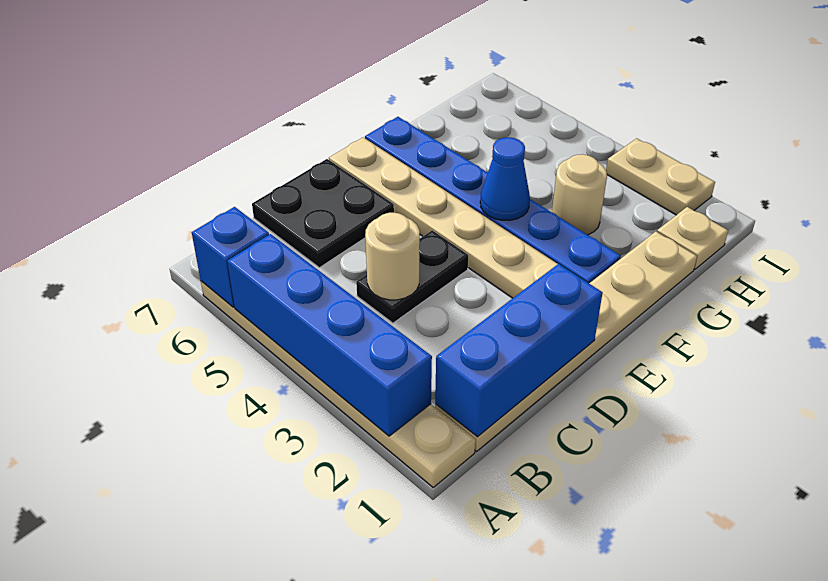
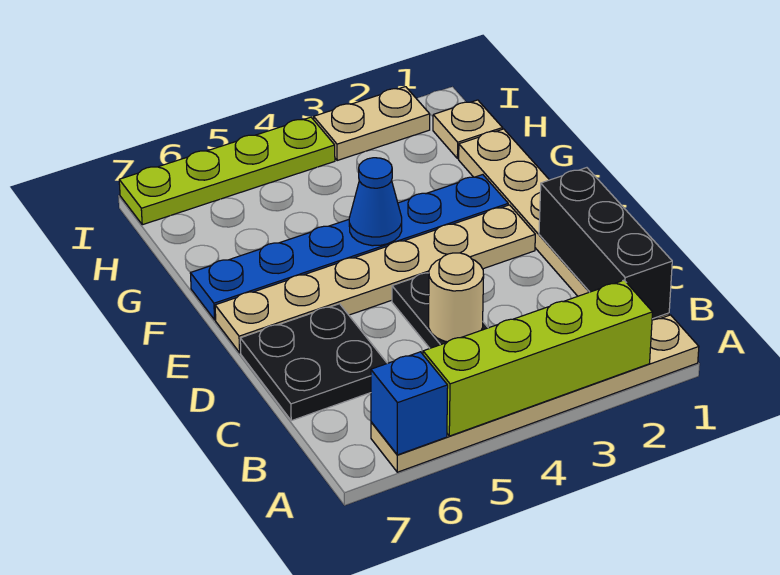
blue brick A2:A5 level 2 -> lime brick A2:A5 level 2
blue brick B1:D1 level 2 -> black brick B1:D1 level 2
tan round brick G3 level 1 -> none
none -> lime plate I4:I7 level 1

